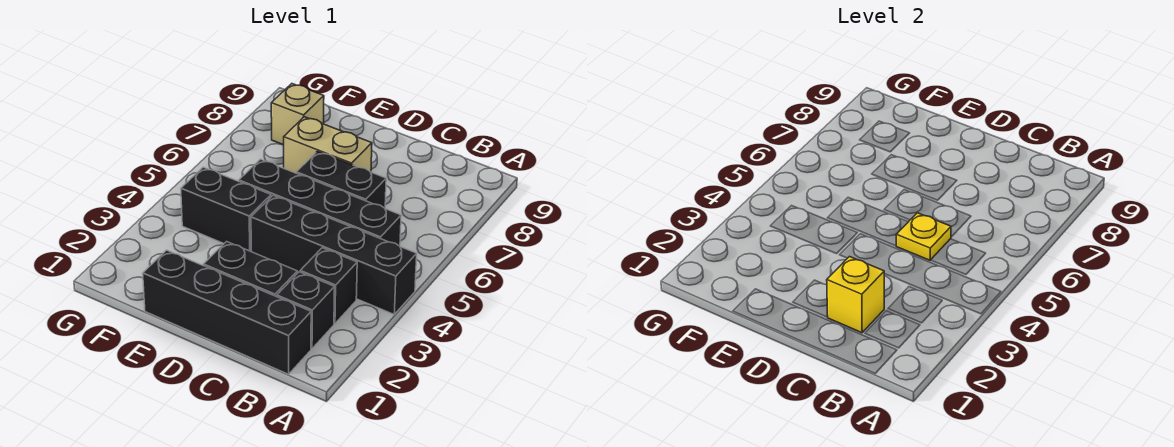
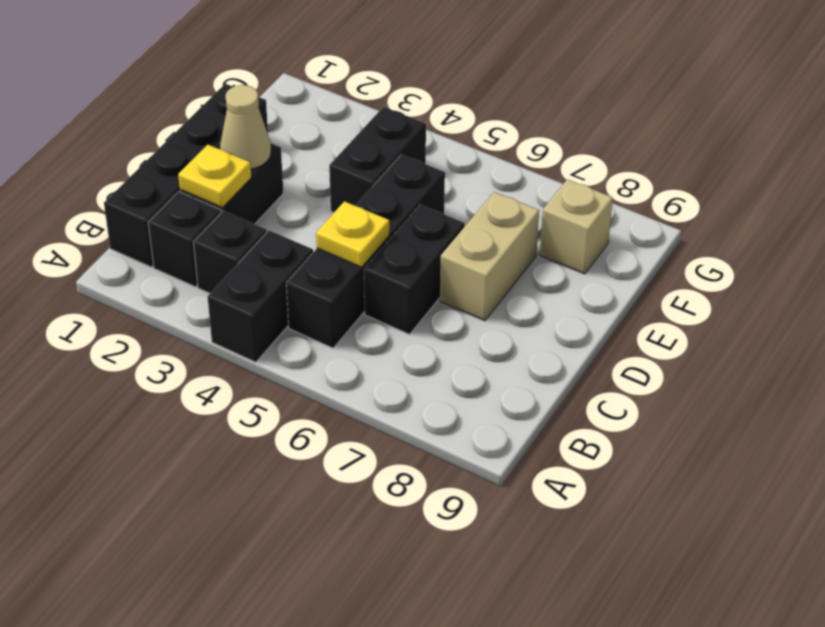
black brick A4:D4 level 1 -> black brick A4:B4 level 1
yellow brick C2 level 2 -> yellow plate C2 level 2
none -> tan cone D2 level 2

